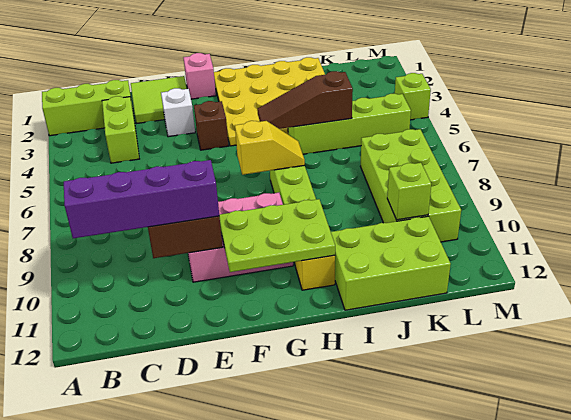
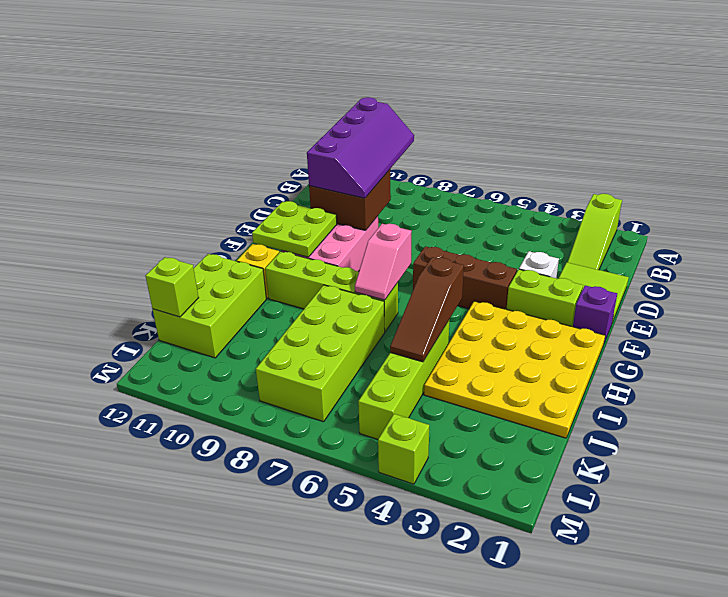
lime brick A2:C2 level 1 -> lime slope A2:C2 level 1 top A
lime brick C3:C4 level 1 -> lime brick F2:F3 level 1
pink brick F1 level 1 -> purple brick F1 level 1
brown brick F4 level 1 -> brown brick F4:F6 level 1
lime plate F10:H11 level 2 -> lime plate F10:G11 level 2
yellow slope G7:H7 level 2 top G -> pink slope G7:H7 level 2 top G
brown slope H5:J5 level 2 top J -> brown slope H5:J5 level 2 top H
lime brick K7:L10 level 1 -> lime brick I7:L8 level 1
lime brick K10 level 2 -> lime brick K12 level 2

